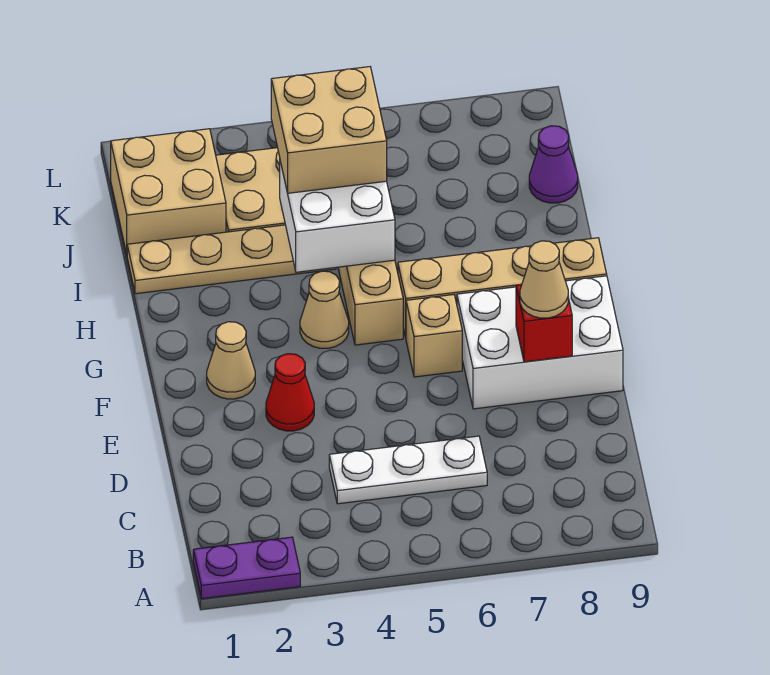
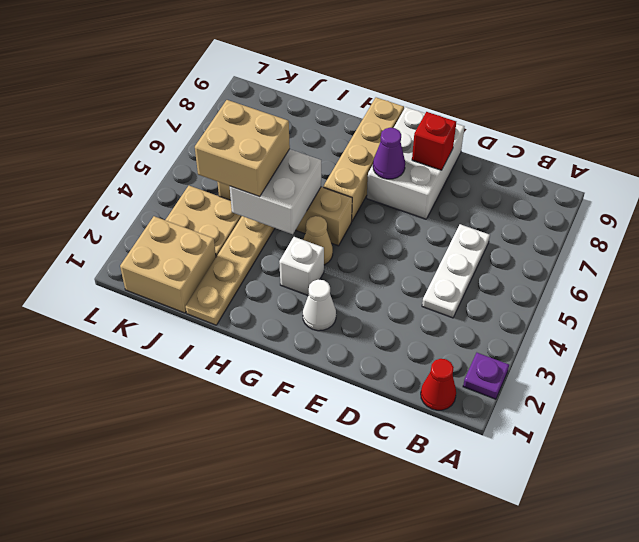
purple plate A1:A2 level 1 -> purple plate A2 level 1
red cone E3 level 1 -> red cone B1 level 1
tan cone E8 level 3 -> none
tan cone F2 level 1 -> white cone F2 level 1
tan brick F6 level 1 -> none
none -> white brick G3 level 1
purple cone J9 level 1 -> purple cone F7 level 2

